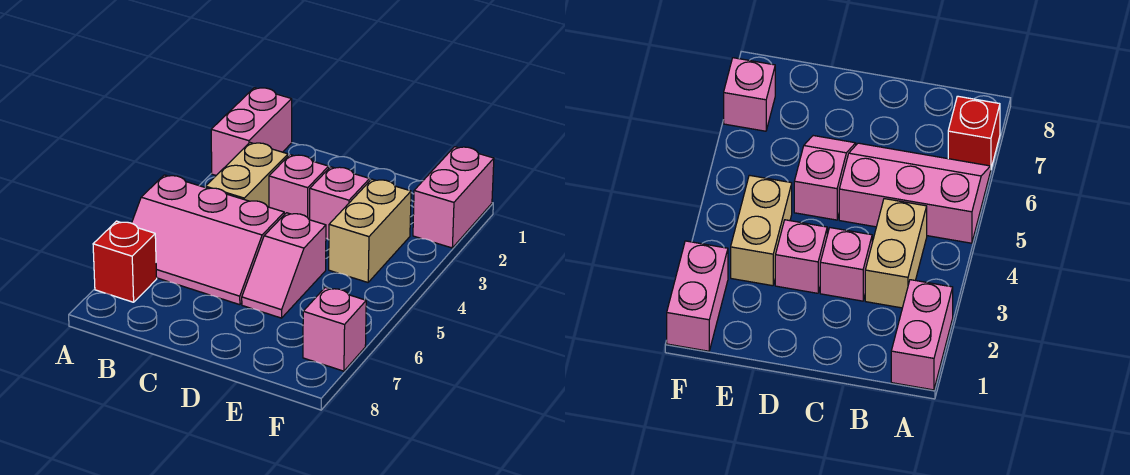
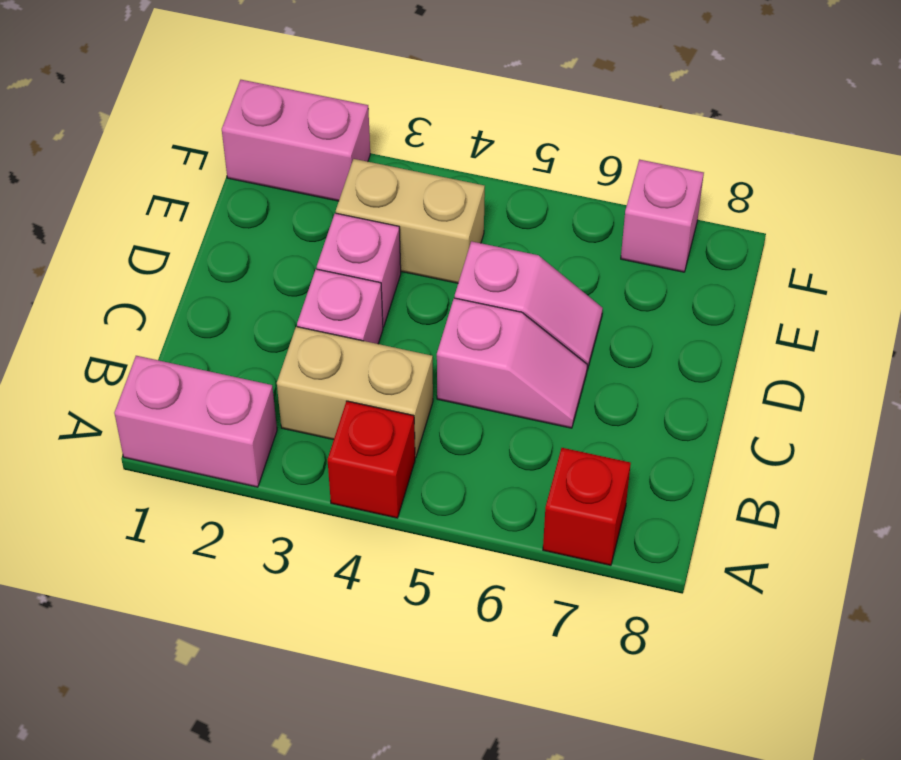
none -> red brick A4 level 1
pink slope A5:C6 level 1 top 5 -> pink slope C5:C6 level 1 top 5

